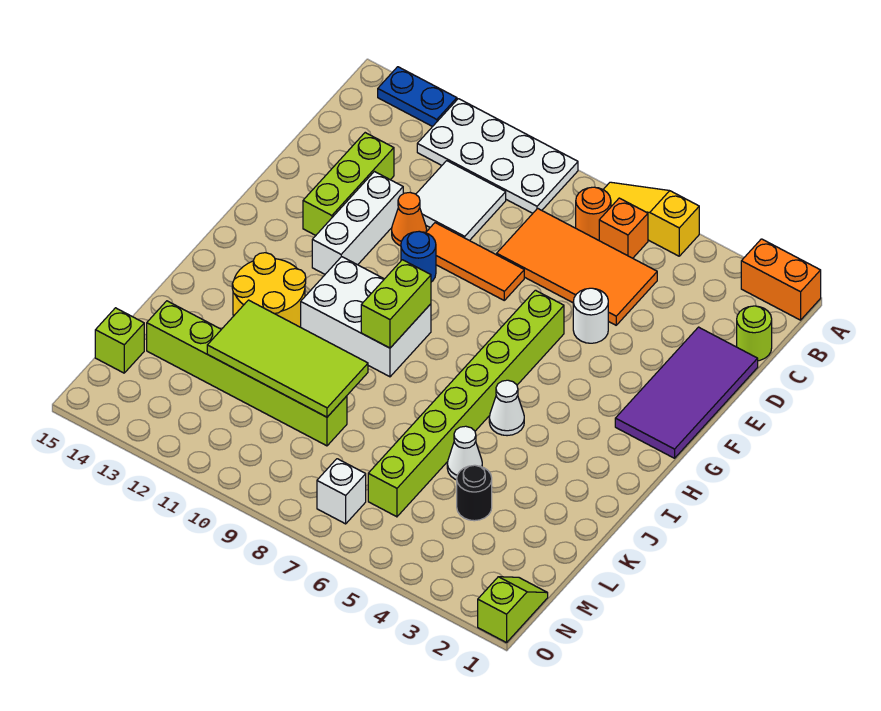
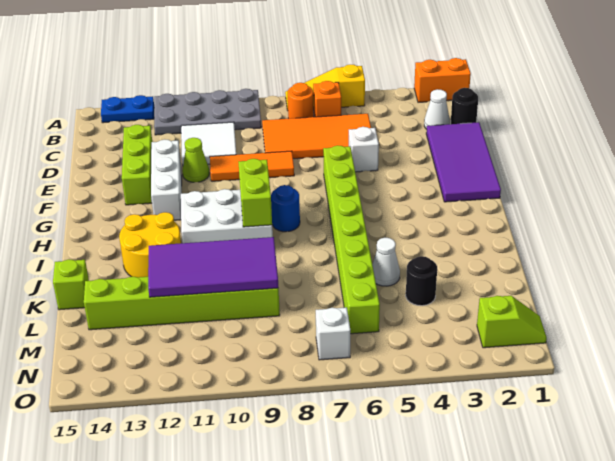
white plate A9:B12 level 1 -> grey plate A9:B12 level 1
lime round brick C1 level 1 -> black round brick C1 level 1
white round brick E5 level 1 -> white brick E5 level 1
orange cone E11 level 1 -> lime cone E11 level 1
blue round brick F10 level 1 -> blue round brick H8 level 1
white cone I5 level 1 -> white cone C2 level 1
lime tile K9:L12 level 2 -> purple tile K9:L12 level 2
lime brick M15 level 1 -> lime brick K15 level 1
lime slope N1:O1 level 1 top O -> lime slope N1:N2 level 1 top 2

